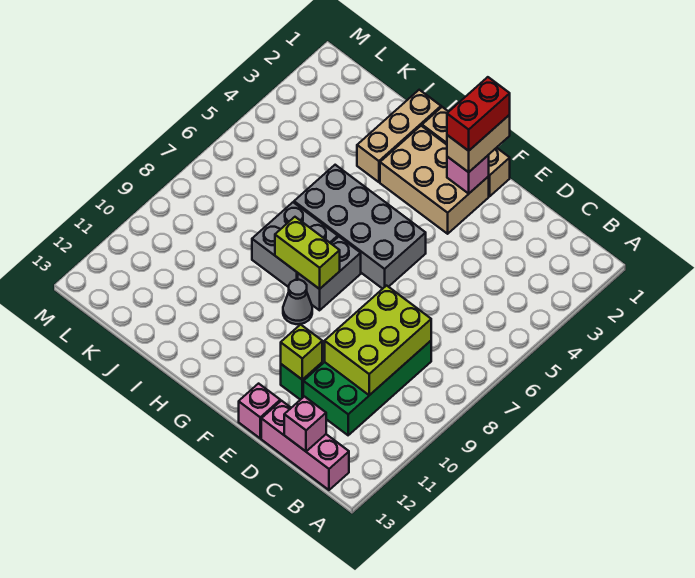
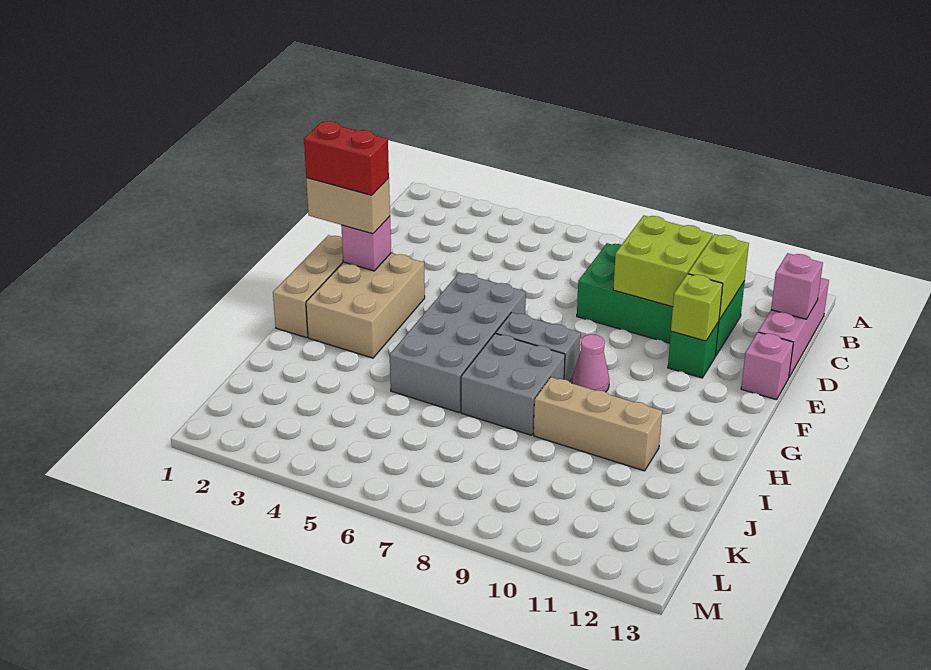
lime brick C8:D10 level 2 -> lime brick C9:D10 level 2
lime brick G8:H8 level 2 -> lime brick C11:D11 level 2
grey cone G9 level 1 -> pink cone G9 level 1
tan brick I1:I3 level 1 -> tan brick I9:I11 level 1

